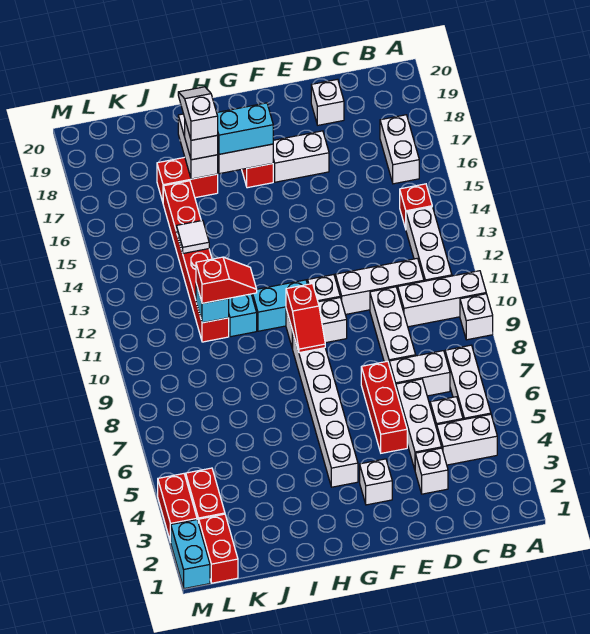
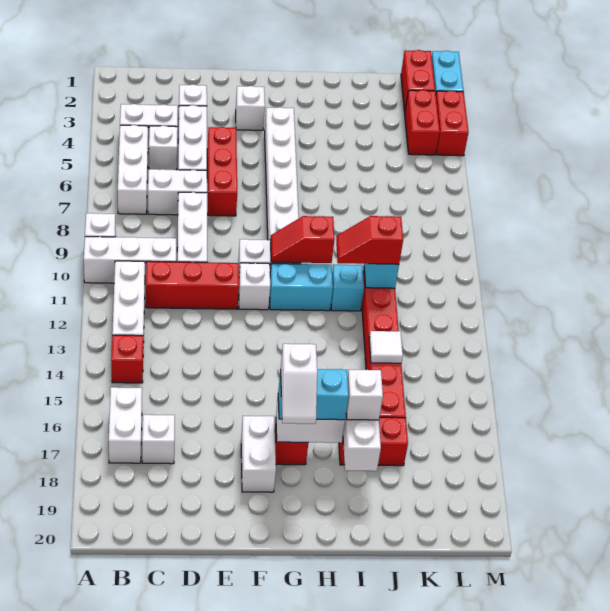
white brick C11:E11 level 1 -> red brick C11:E11 level 1
white brick D19 level 1 -> white brick C17 level 1
white brick E17:F17 level 1 -> white brick F17:F18 level 1
red slope G9:G10 level 2 top 10 -> red slope G10:H10 level 2 top H
white slope I17:I18 level 4 top 17 -> white slope G17:G18 level 4 top 17

